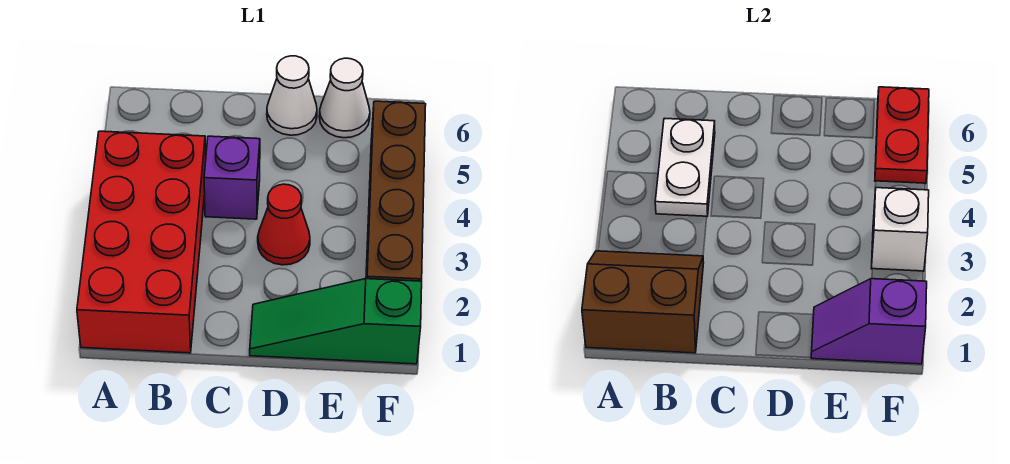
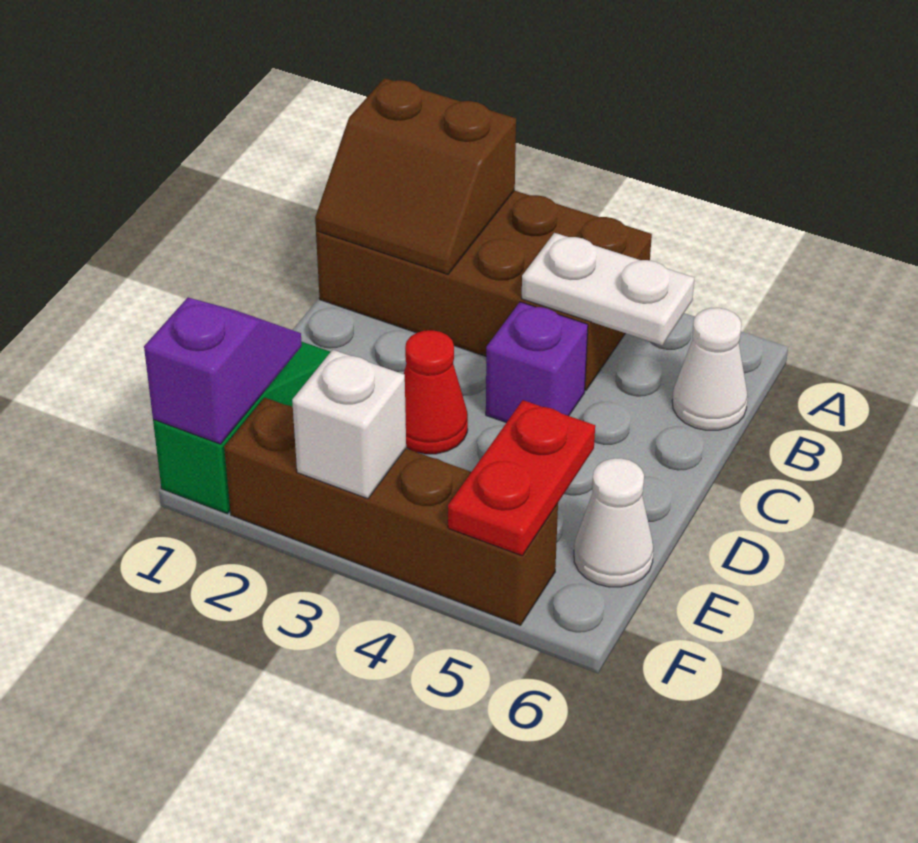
red brick A1:B4 level 1 -> brown brick A1:B4 level 1
brown slope A1:B2 level 2 top 1 -> brown slope A1:B2 level 2 top A
white cone D6 level 1 -> white cone B6 level 1
red plate F5:F6 level 2 -> red plate E5:F5 level 2

